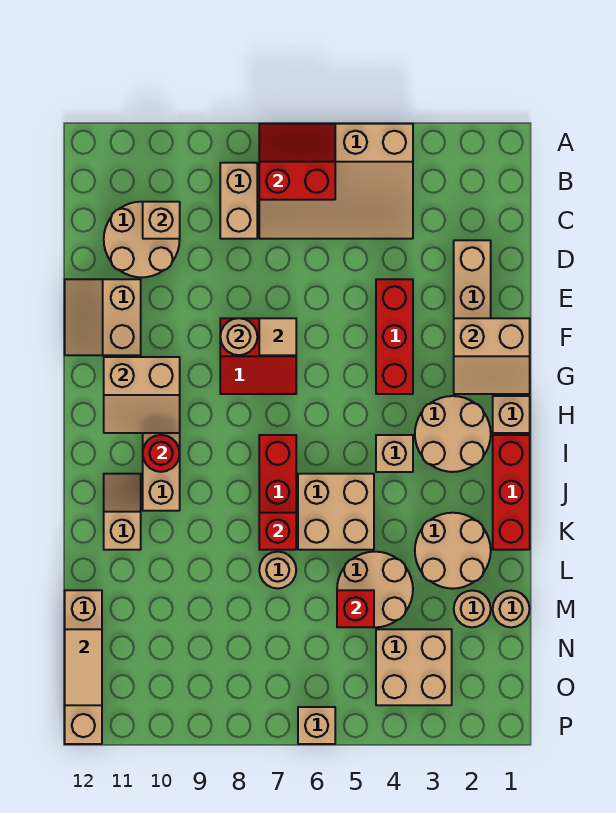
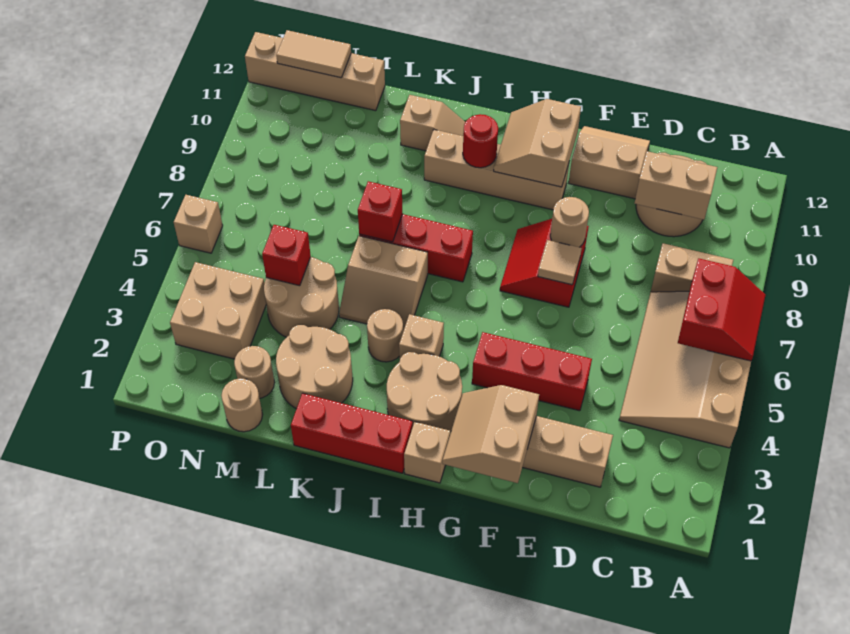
tan brick C10 level 2 -> tan brick C10:D10 level 2
tan brick J5:K6 level 1 -> tan slope J5:K6 level 1 top 6
tan round brick L7 level 1 -> tan round brick J4 level 1

